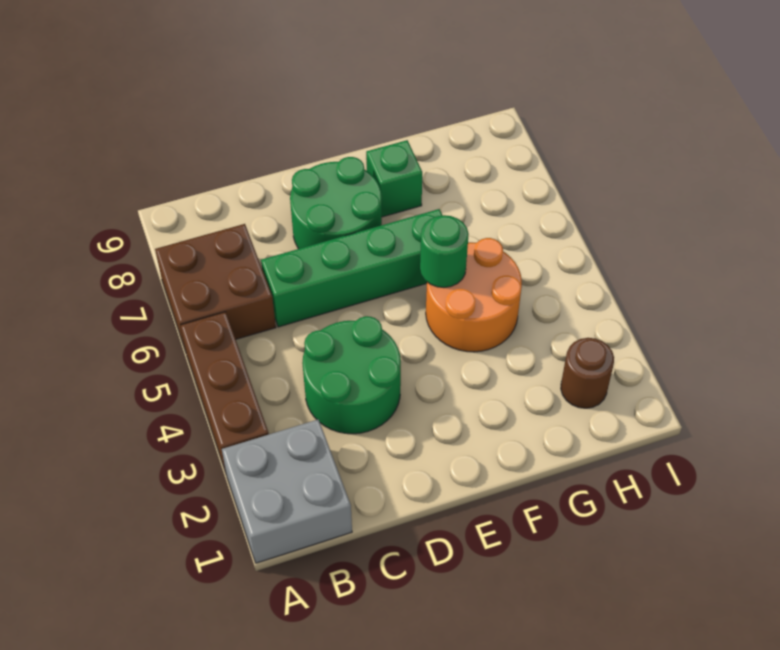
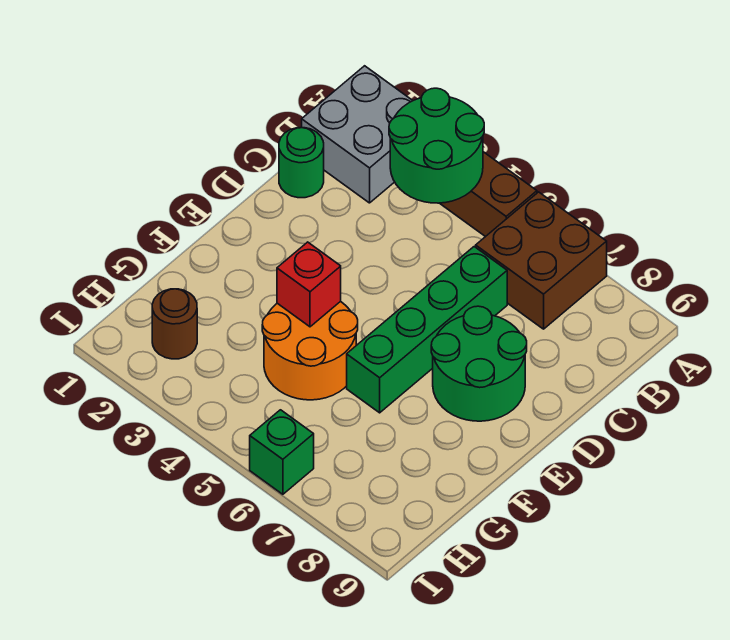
green round brick C3:D4 level 1 -> green round brick A3:B4 level 2
none -> red brick F4 level 2
green round brick F5 level 2 -> green round brick C1 level 1
green brick F8 level 1 -> green brick I6 level 1

